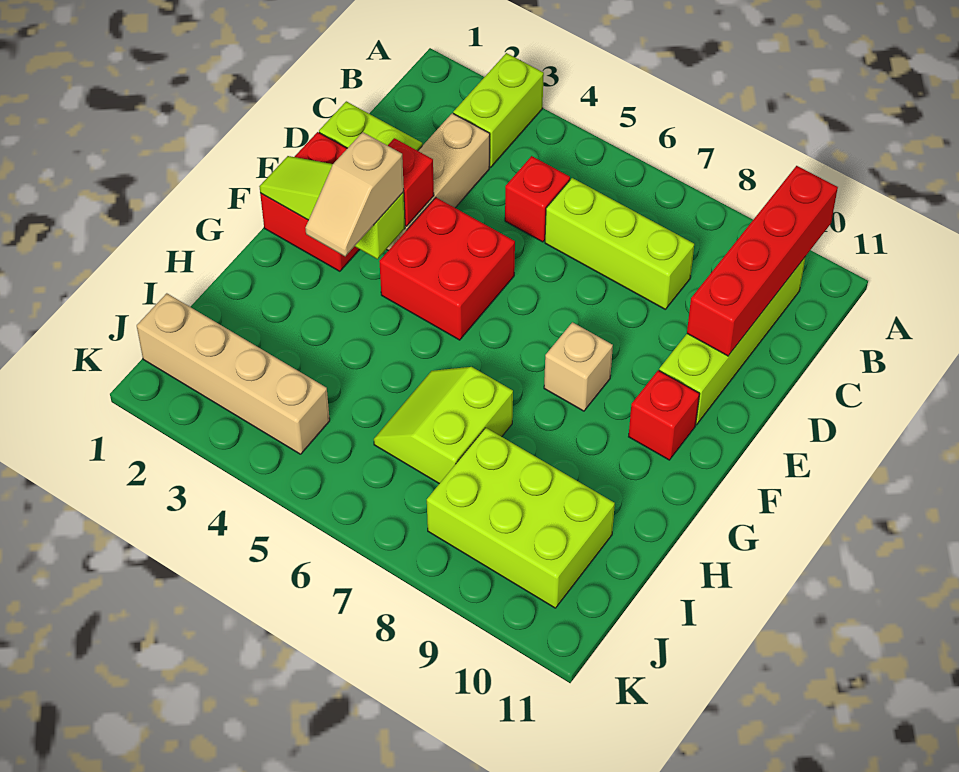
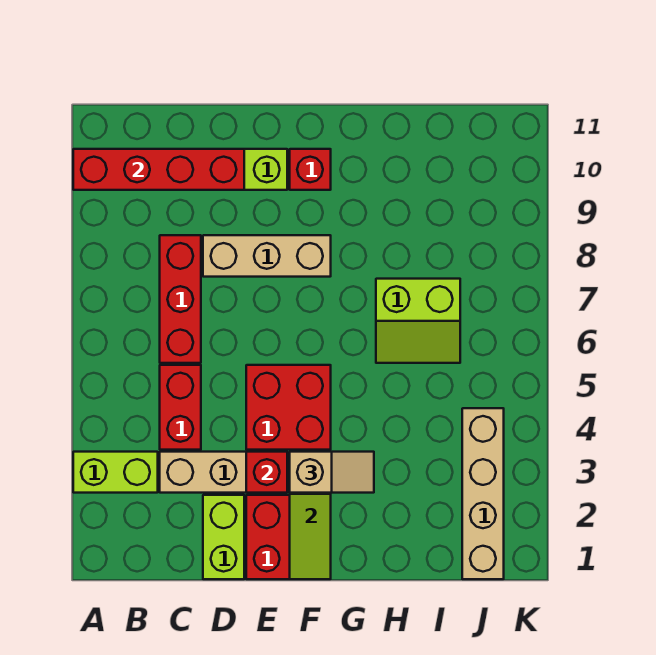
red brick C5 level 1 -> red brick C4:C5 level 1
lime brick C6:C8 level 1 -> red brick C6:C8 level 1
tan brick F8 level 1 -> tan brick D8:F8 level 1
lime brick I8:J10 level 1 -> none

